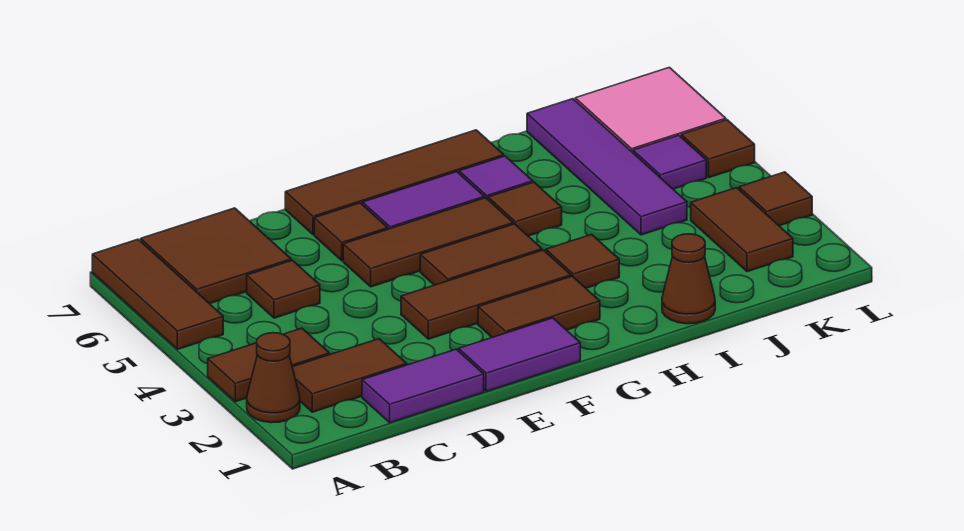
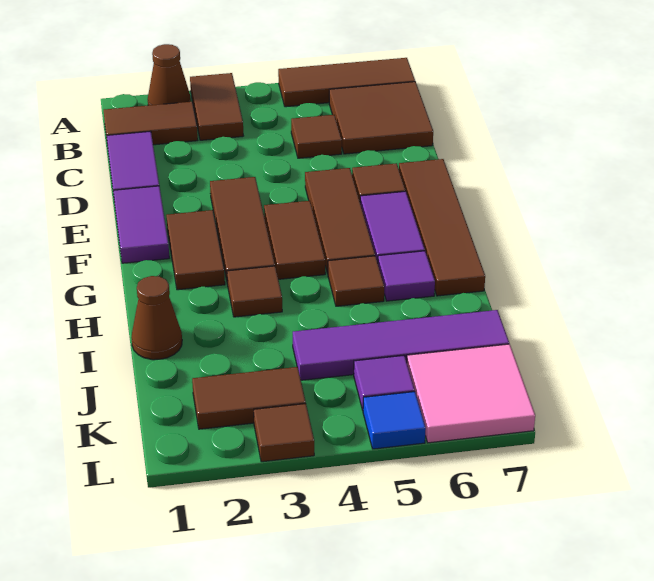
brown tile B2:C2 level 1 -> brown tile B1:B2 level 1
brown tile L5 level 1 -> blue tile L5 level 1

